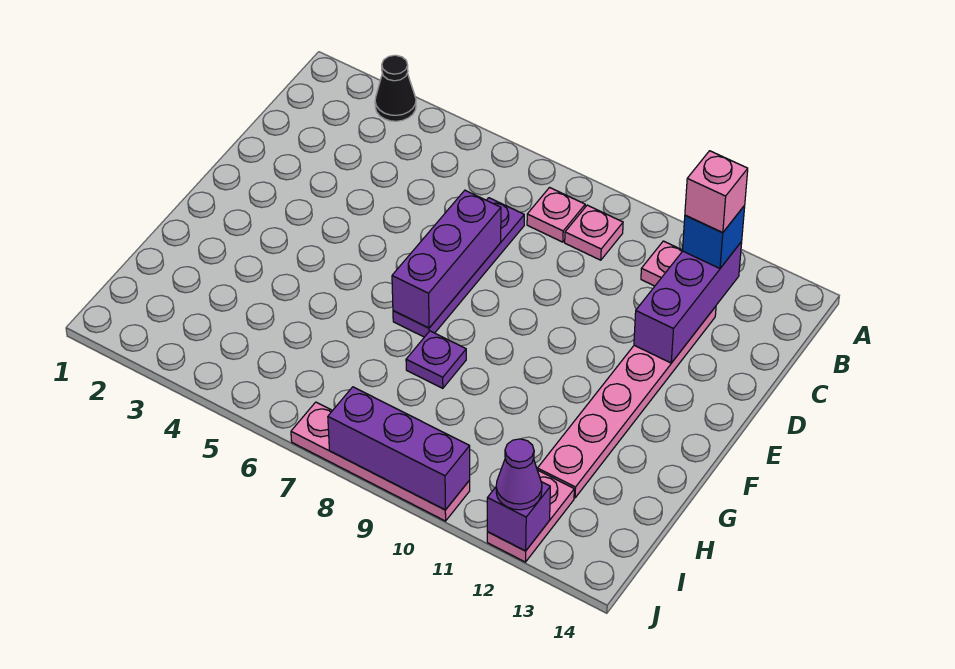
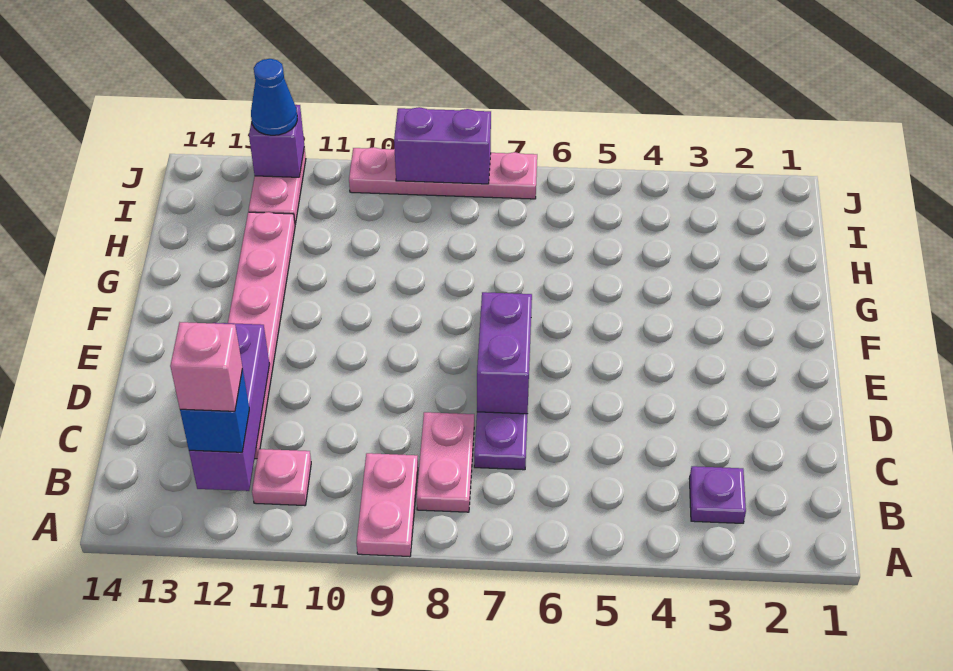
black cone A3 level 1 -> none
pink plate B8 level 1 -> pink plate B8:C8 level 1
pink plate B9 level 1 -> pink plate A9:B9 level 1
purple brick D7:F7 level 2 -> purple brick D7:E7 level 2
purple plate G8 level 1 -> purple plate B3 level 1
purple brick J8:J10 level 2 -> purple brick J8:J9 level 2
purple cone J12 level 3 -> blue cone J12 level 3

